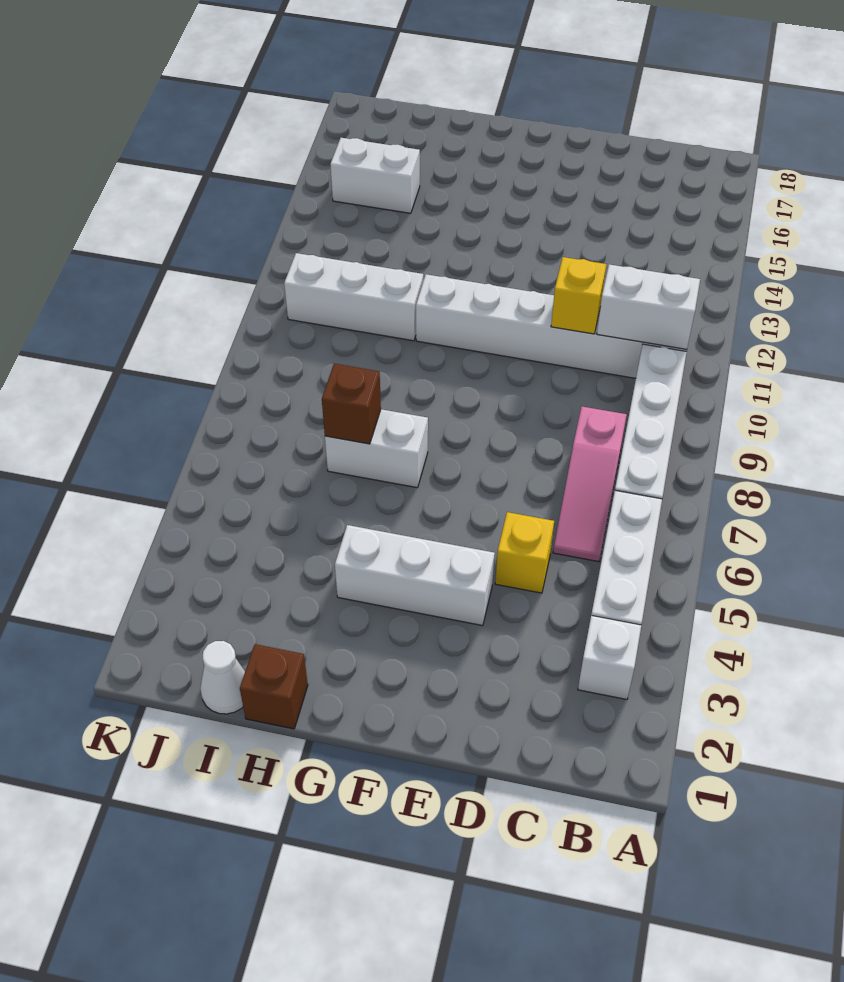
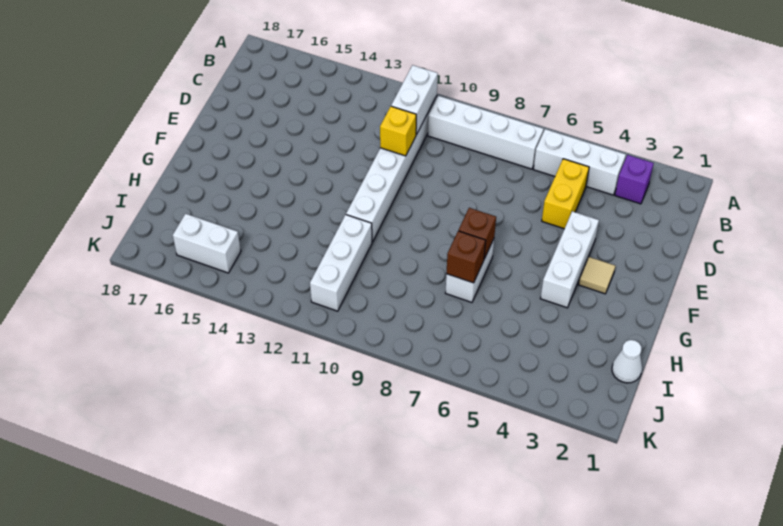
white brick B3 level 1 -> purple brick B3 level 1
pink slope C6:C8 level 1 top 8 -> none
yellow brick D5 level 1 -> yellow brick C5:D5 level 1
none -> tan tile F3 level 1
brown brick H1 level 1 -> brown brick G7 level 2
white brick I15:J15 level 1 -> white brick J15:J16 level 1

